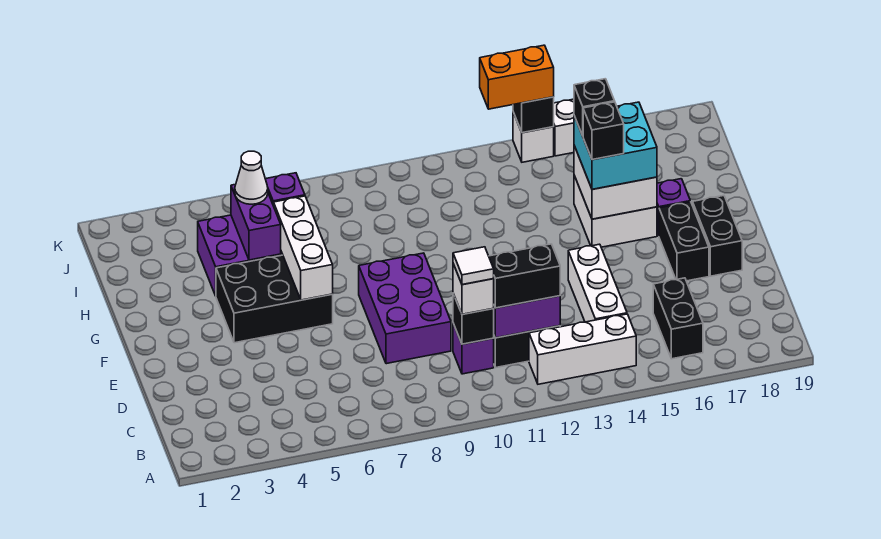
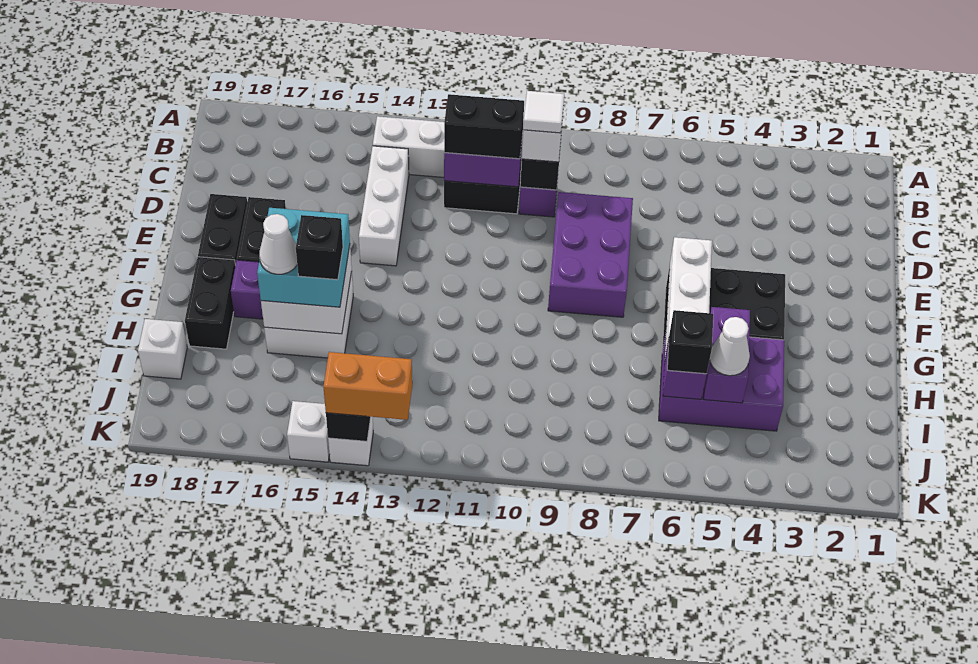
black brick B16:C16 level 1 -> black brick G18:H18 level 1
black brick G15 level 4 -> black brick I6 level 3
none -> white cone H16 level 4
none -> white brick I19 level 1

